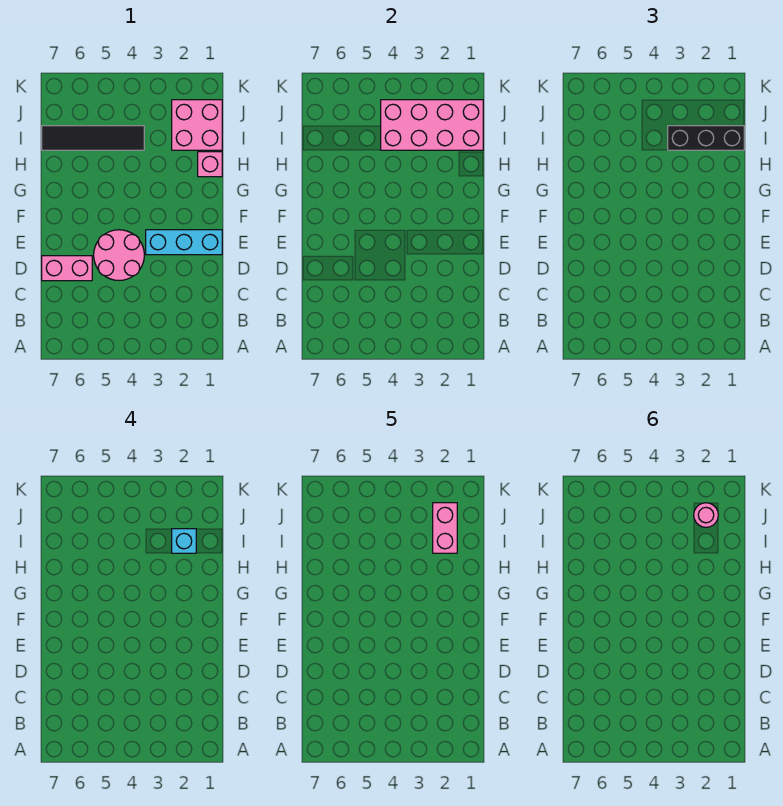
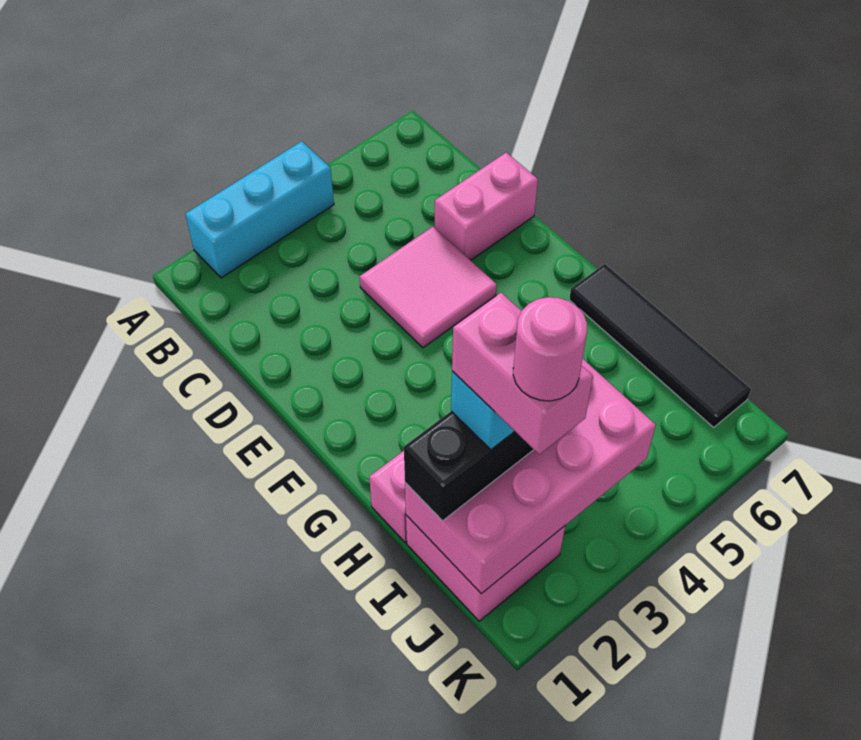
pink round brick D4:E5 level 1 -> pink tile D4:E5 level 1
cyan brick E1:E3 level 1 -> cyan brick A2:A4 level 1
black tile I4:I7 level 1 -> black tile G7:J7 level 1

